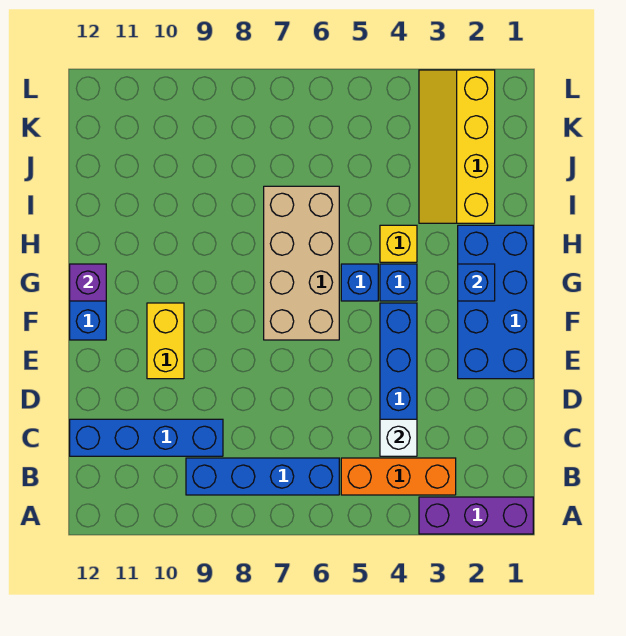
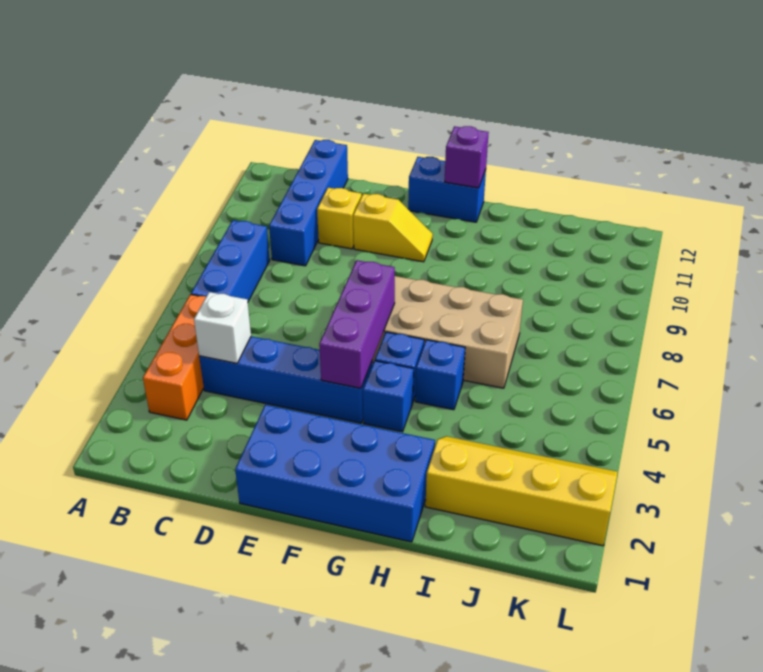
purple brick A1:A3 level 1 -> purple brick F4:F6 level 2
blue brick B6:B9 level 1 -> blue brick B6:B8 level 1
yellow brick E10:F10 level 1 -> yellow slope E10:F10 level 1 top E
blue brick G2 level 2 -> blue brick H5 level 1
yellow brick H4 level 1 -> yellow brick D10 level 1

